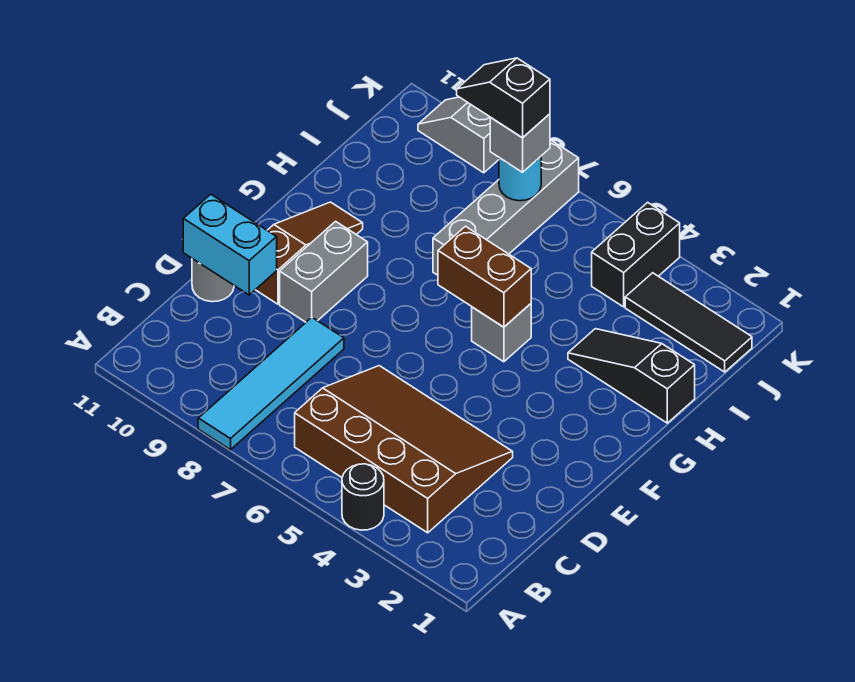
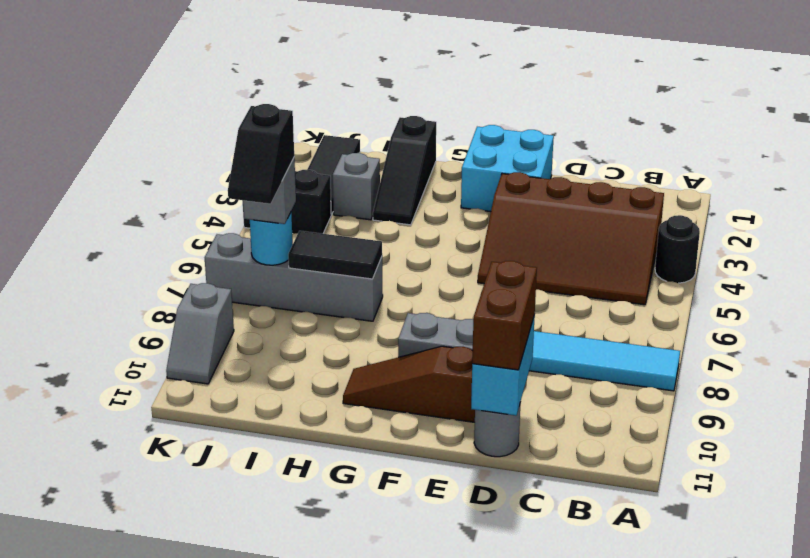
brown slope B3:D6 level 1 top B -> brown slope B3:E5 level 1 top 3
none -> cyan brick E1:F2 level 1
grey brick G5 level 1 -> grey brick I3 level 1
brown brick G5:G6 level 2 -> brown brick D10:D11 level 3
none -> black tile H7:I7 level 2

